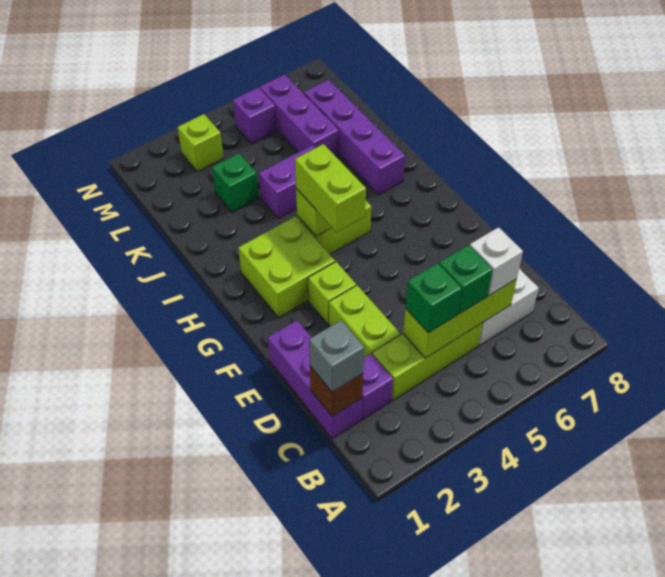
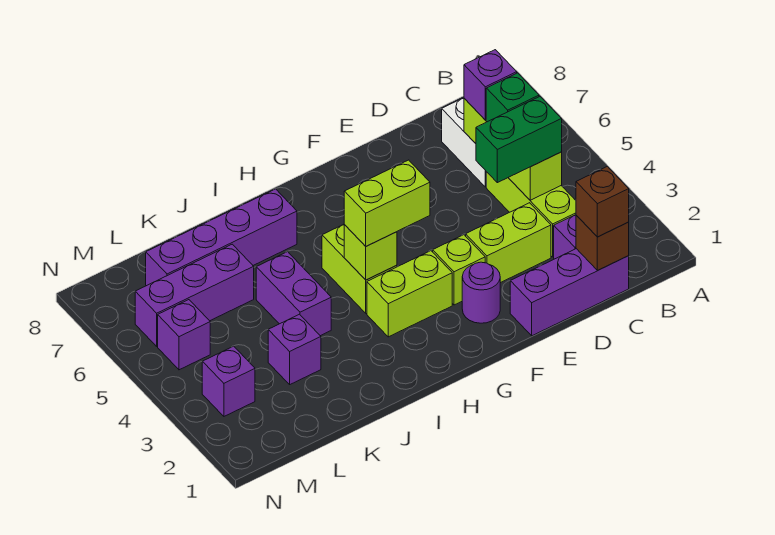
grey brick C1 level 3 -> brown brick C1 level 3
green brick C4 level 3 -> green brick C4:D4 level 3
white brick C6 level 3 -> purple brick C6 level 3
none -> purple round brick F2 level 1
lime brick G2:H3 level 1 -> lime brick G3:H3 level 1
green brick K3 level 1 -> purple brick K3 level 1
lime brick M3 level 1 -> purple brick M3 level 1

